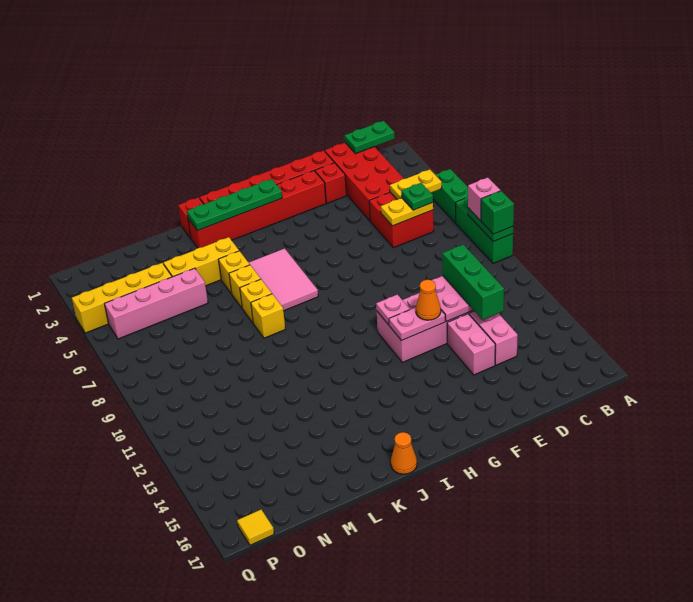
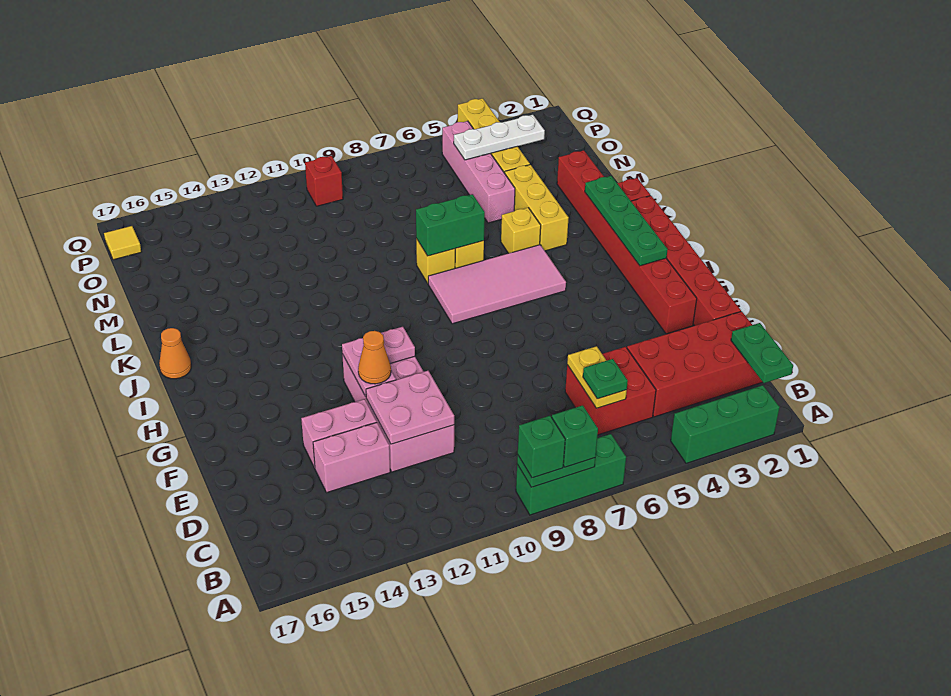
green brick A5:A6 level 1 -> green brick K7:K8 level 2
pink brick A8 level 3 -> green brick A8 level 3
yellow plate B5:C5 level 2 -> none
green brick D11:D13 level 3 -> green brick A2:A4 level 1
red brick E2 level 1 -> red brick P10 level 1
red brick F2:K2 level 1 -> red brick F2:M2 level 1
pink tile I5:J7 level 1 -> pink tile I5:J8 level 1
yellow brick K6 level 1 -> none
none -> white plate O3:O5 level 2

